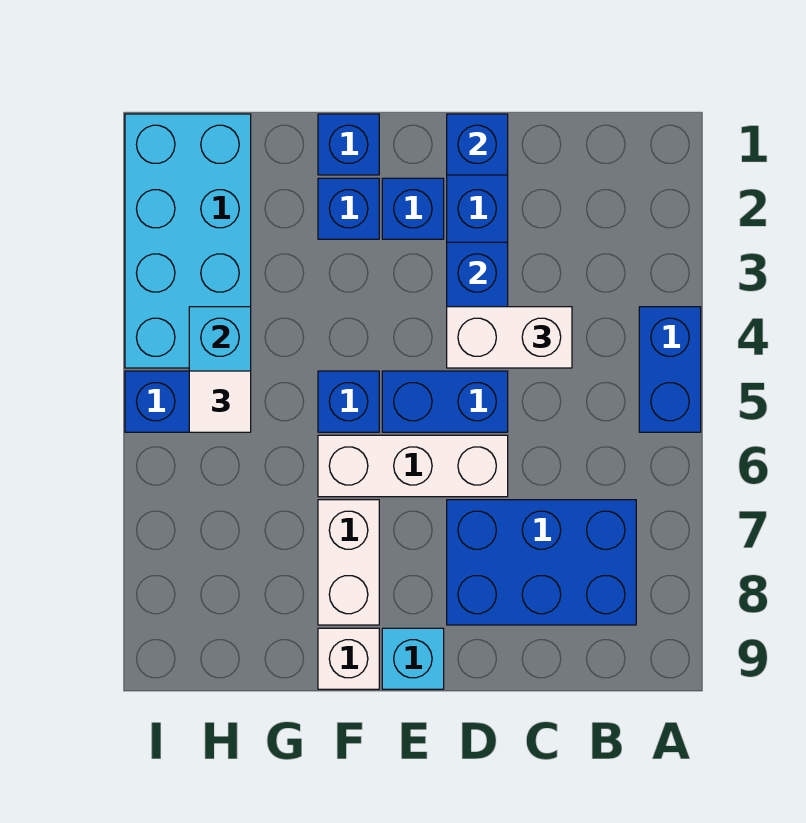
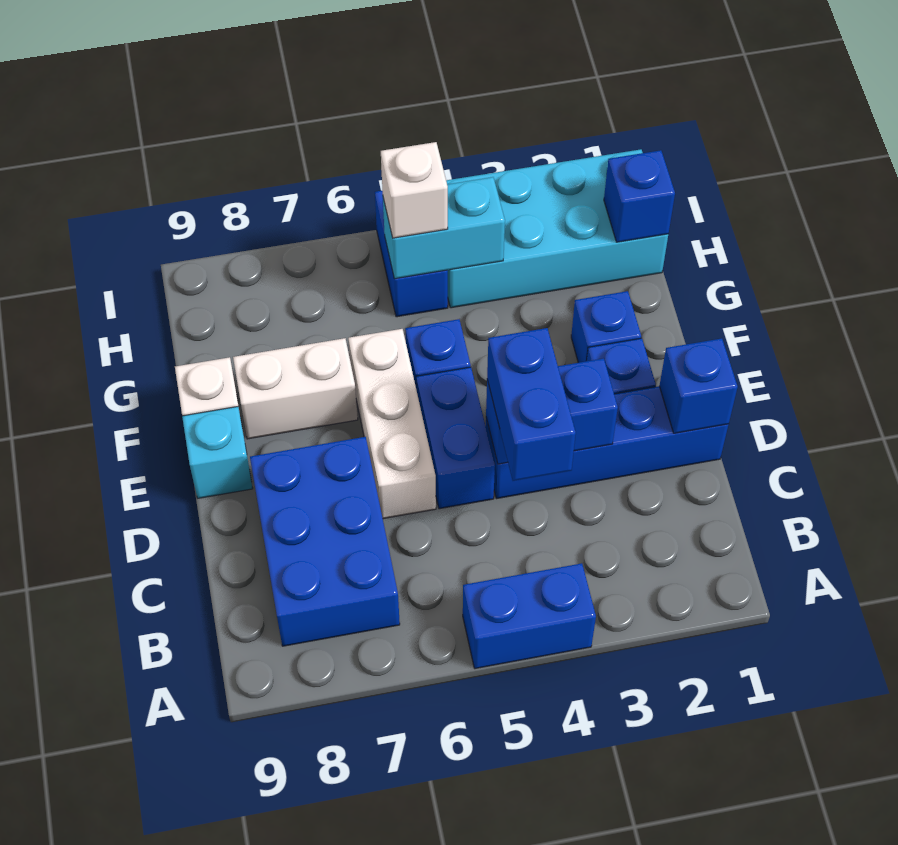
white brick C4:D4 level 3 -> blue brick C4:D4 level 3
blue brick F1 level 1 -> blue brick H1 level 2
white tile H5 level 3 -> white brick H5 level 3

